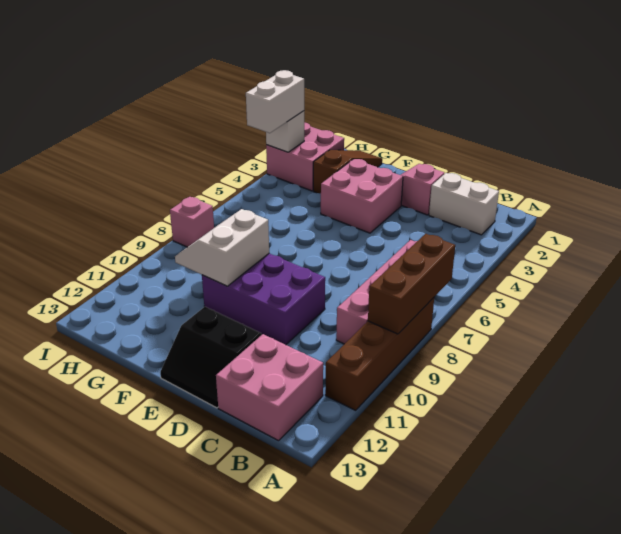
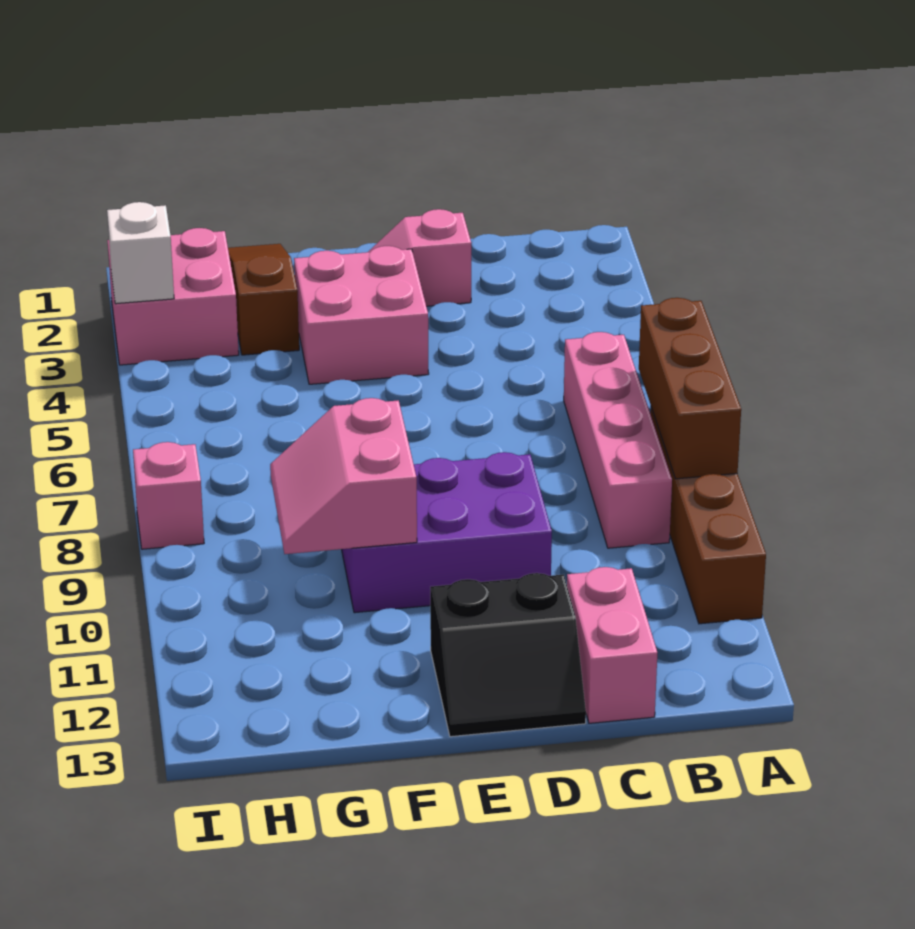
white brick B2:C2 level 1 -> none
pink brick B12:C13 level 1 -> pink brick C12:C13 level 1
white slope F9:G10 level 2 top F -> pink slope F9:G10 level 2 top F
white brick I3:I4 level 3 -> none

